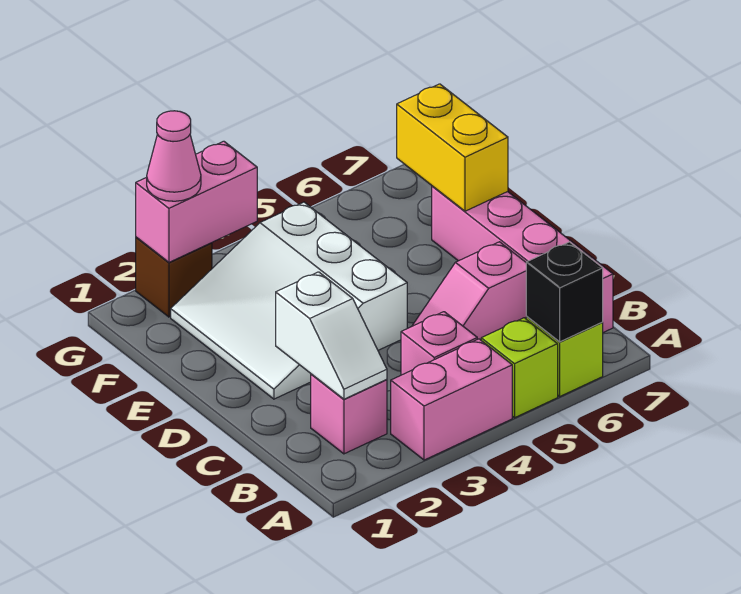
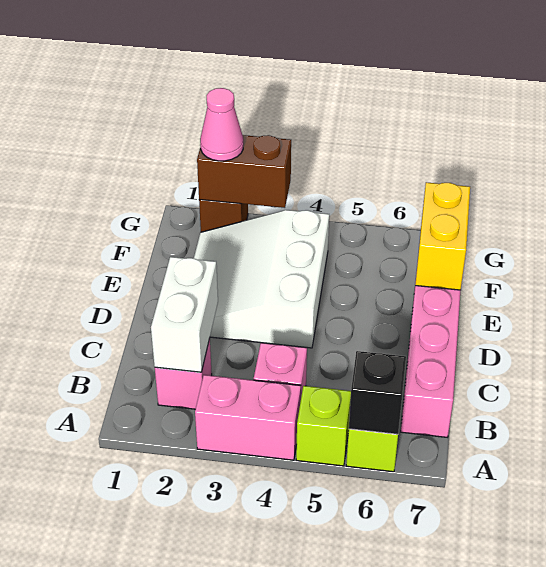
white slope B2:C2 level 2 top C -> white brick B2:C2 level 2
pink slope C5:C6 level 1 top 6 -> none
pink brick G2:G3 level 2 -> brown brick G2:G3 level 2

